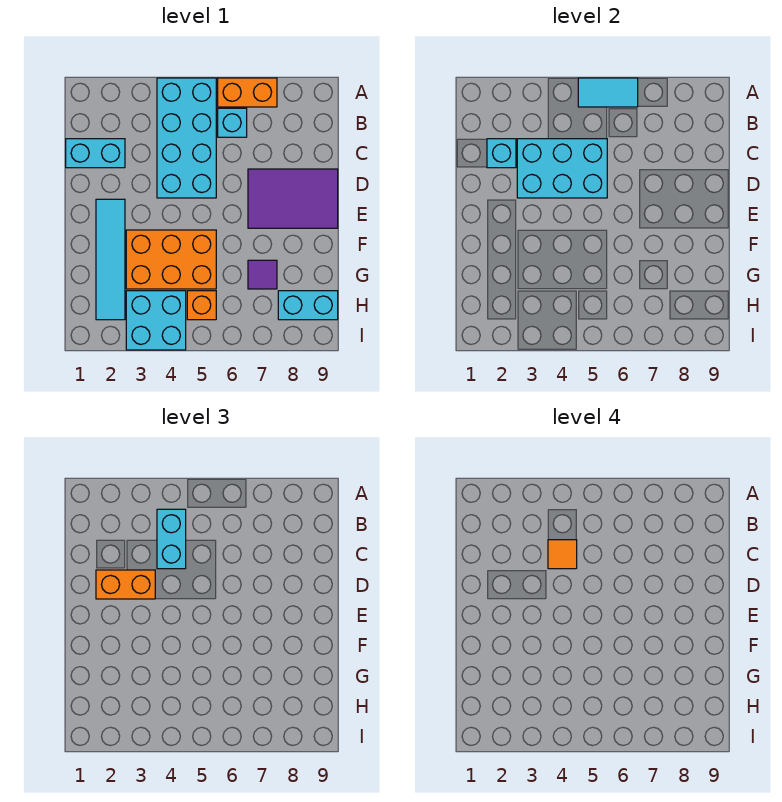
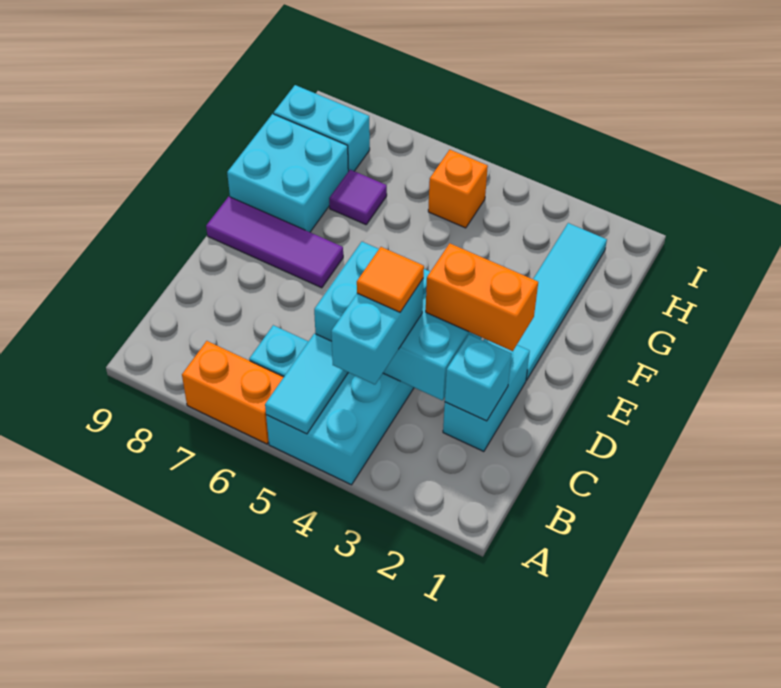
cyan tile A5:A6 level 2 -> cyan tile A5:B5 level 2
cyan brick C1:C2 level 1 -> cyan brick C2:D2 level 1
purple tile D7:E9 level 1 -> purple tile E7:E9 level 1
orange brick F3:G5 level 1 -> none
cyan brick H3:I4 level 1 -> cyan brick F8:G9 level 1

